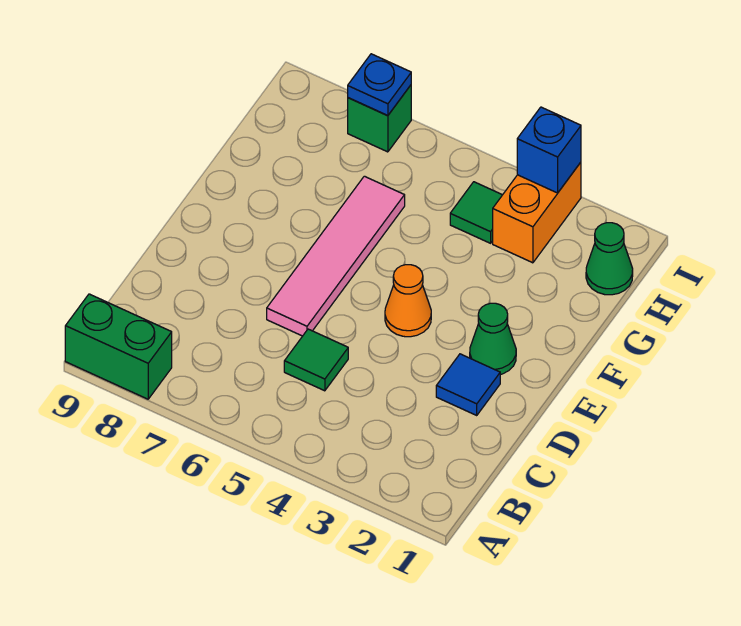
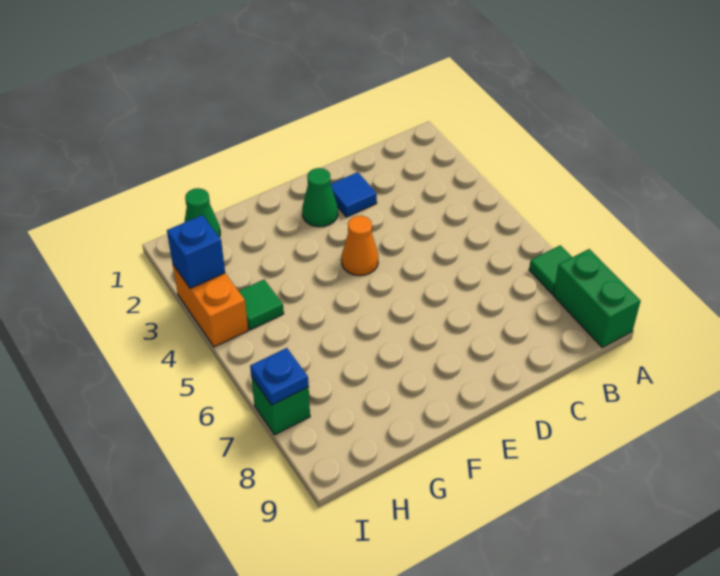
green tile C5 level 1 -> green tile A7 level 1
pink tile D6:G6 level 1 -> none
orange brick H3:I3 level 1 -> orange brick I3:I4 level 1

